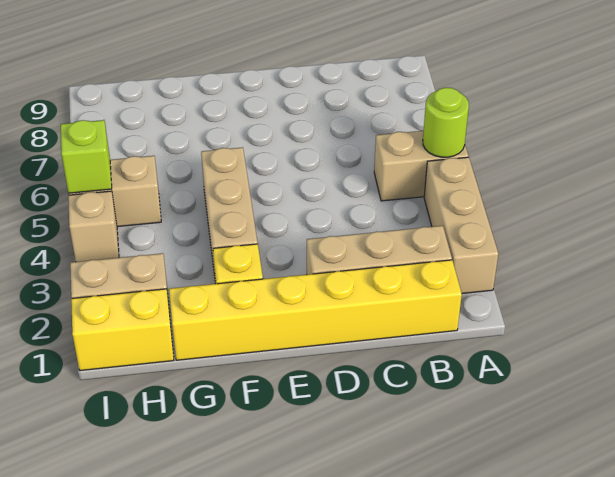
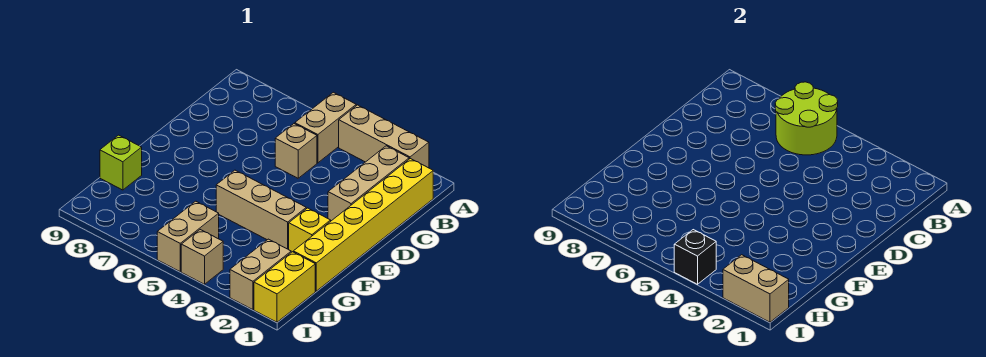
lime round brick A5 level 2 -> lime round brick A5:B6 level 2
none -> tan brick C5 level 1
none -> tan brick I1:I2 level 2
none -> black brick I4 level 2
lime brick I5 level 2 -> lime brick G9 level 1

